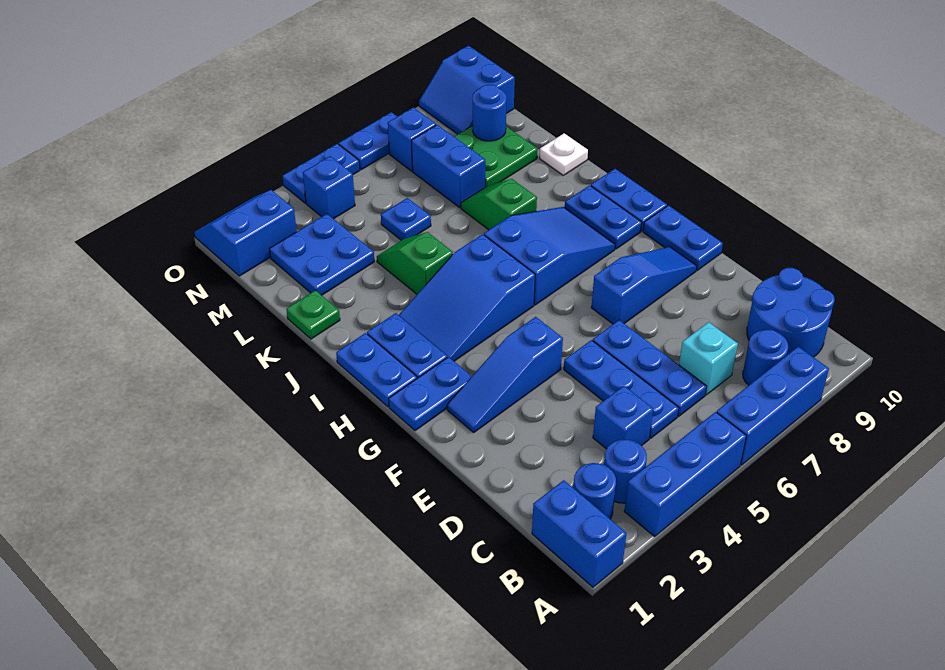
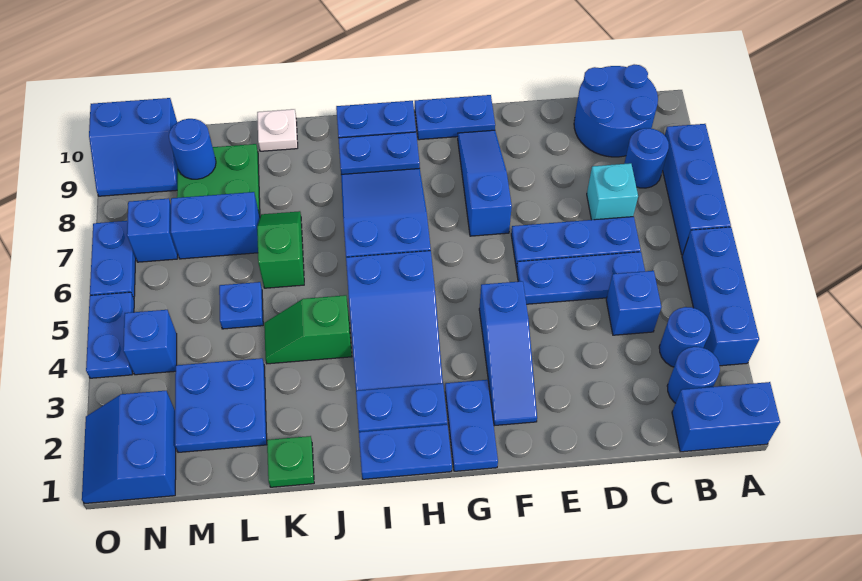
green slope J7:K7 level 1 top J -> green slope K6:K7 level 1 top 6

